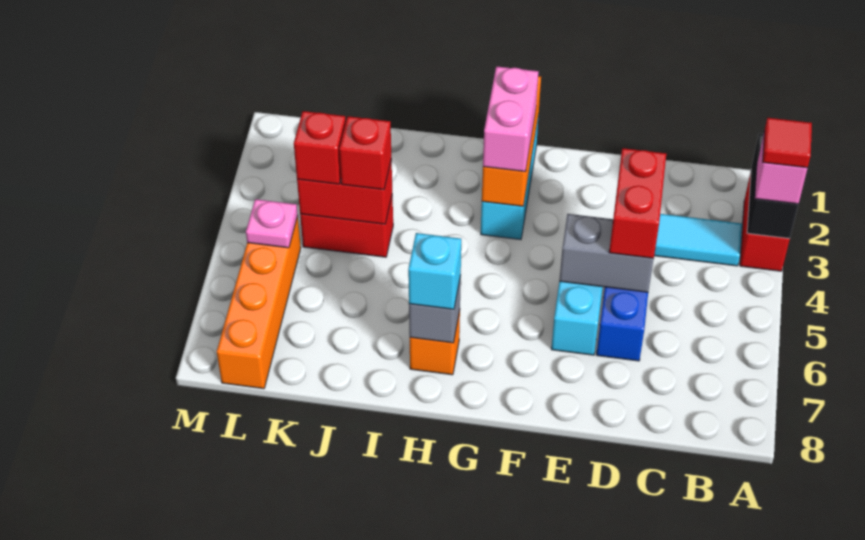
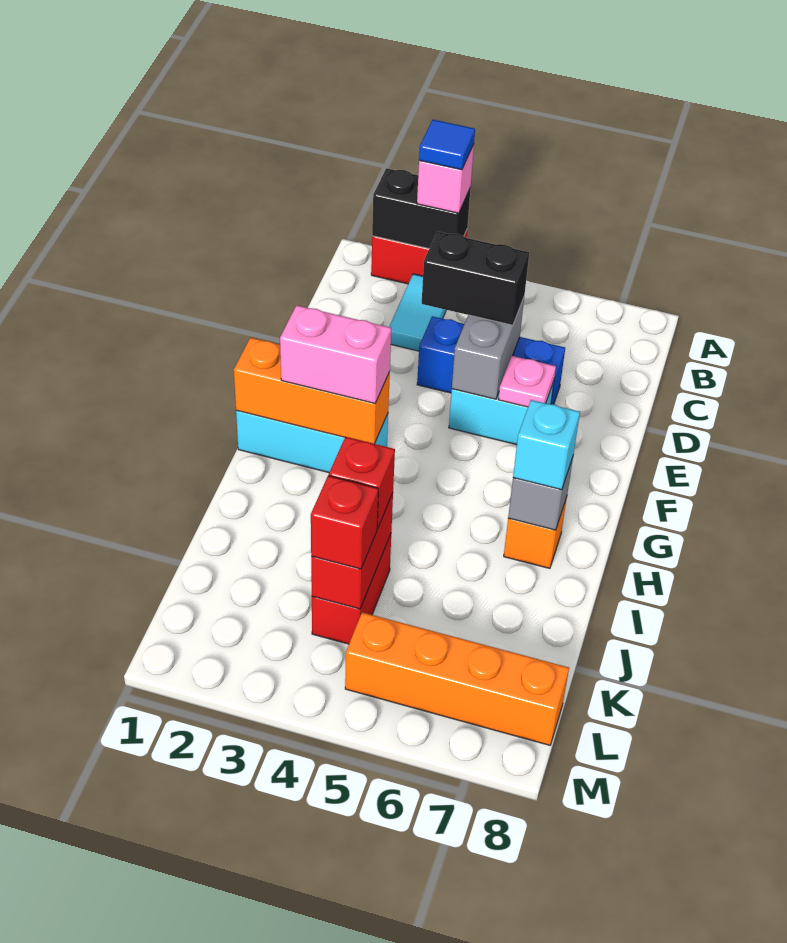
red tile A3 level 4 -> blue tile A3 level 4
red brick D4:D5 level 3 -> black brick D4:D5 level 3
pink plate L5 level 2 -> pink plate E6 level 2

